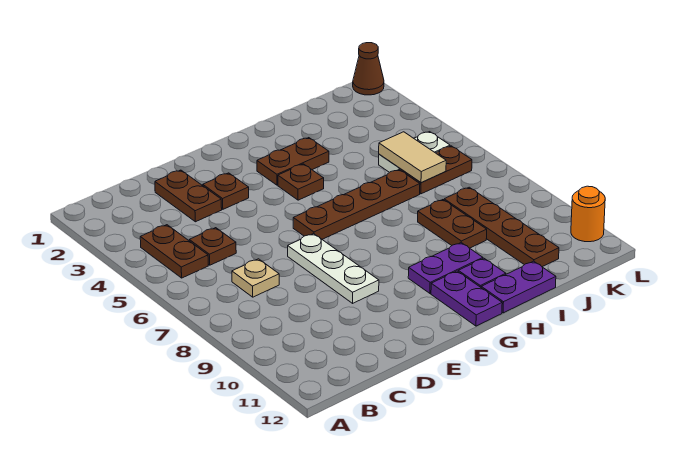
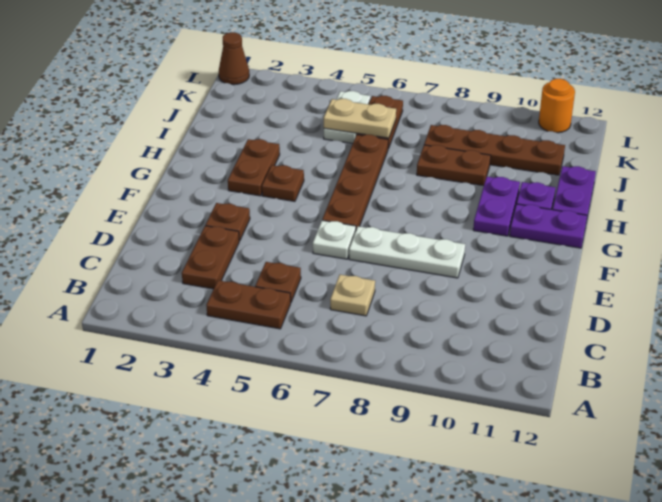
brown plate D2:D3 level 1 -> brown plate C3:D3 level 1
none -> white plate E6 level 1
tan tile J5:J6 level 2 -> tan plate J5:J6 level 2

